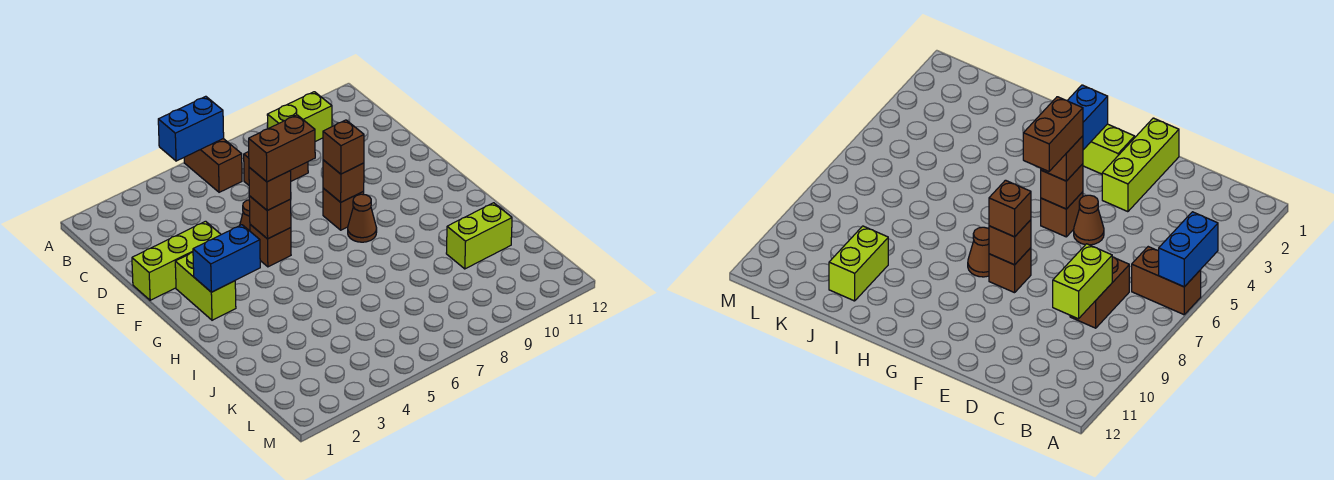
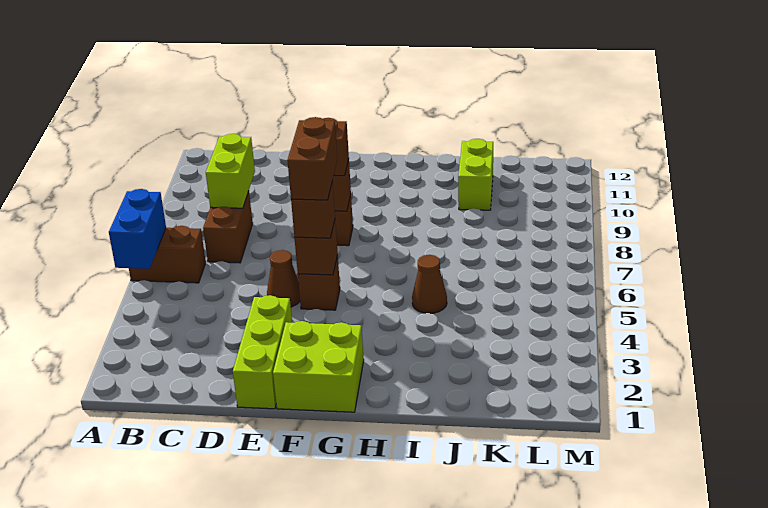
lime brick F2:G2 level 1 -> lime brick F1:G2 level 1
blue brick G2:G3 level 2 -> none
brown cone G8 level 1 -> brown cone I5 level 1

